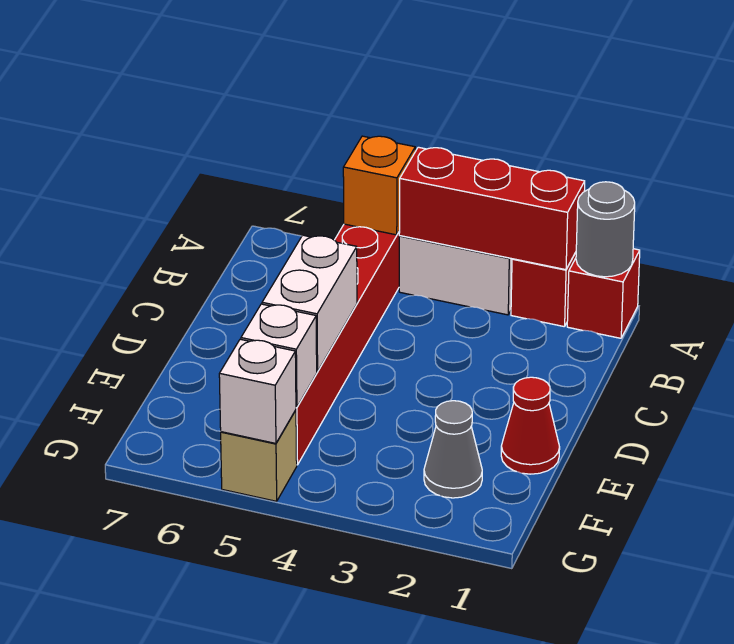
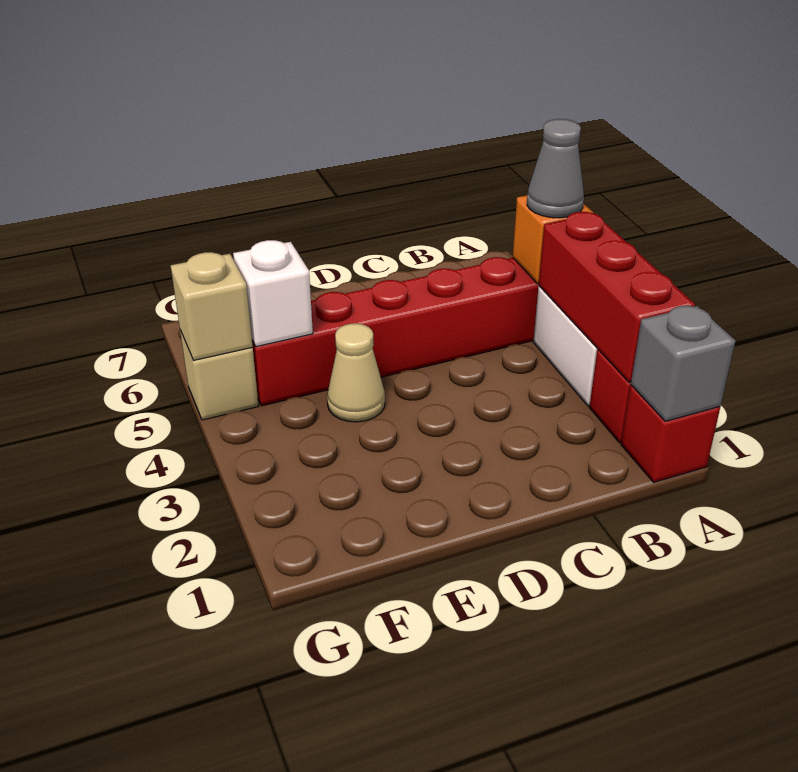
grey round brick A1 level 2 -> grey brick A1 level 2
white brick D5:E5 level 2 -> none
red cone E1 level 1 -> none
none -> tan cone E4 level 1
grey cone F2 level 1 -> grey cone A5 level 3
white brick G5 level 2 -> tan brick G5 level 2

